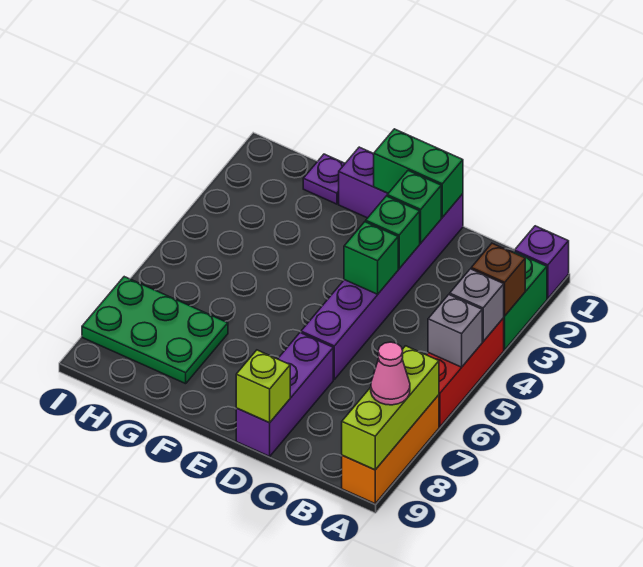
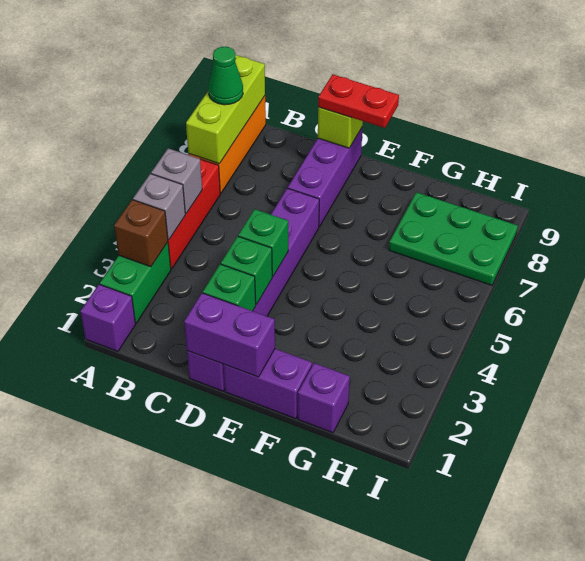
pink cone A8 level 3 -> green cone A8 level 3
green brick D1:E1 level 2 -> purple brick D1:E1 level 2
none -> red plate D9:E9 level 3
purple plate G1 level 1 -> purple brick G1 level 1

